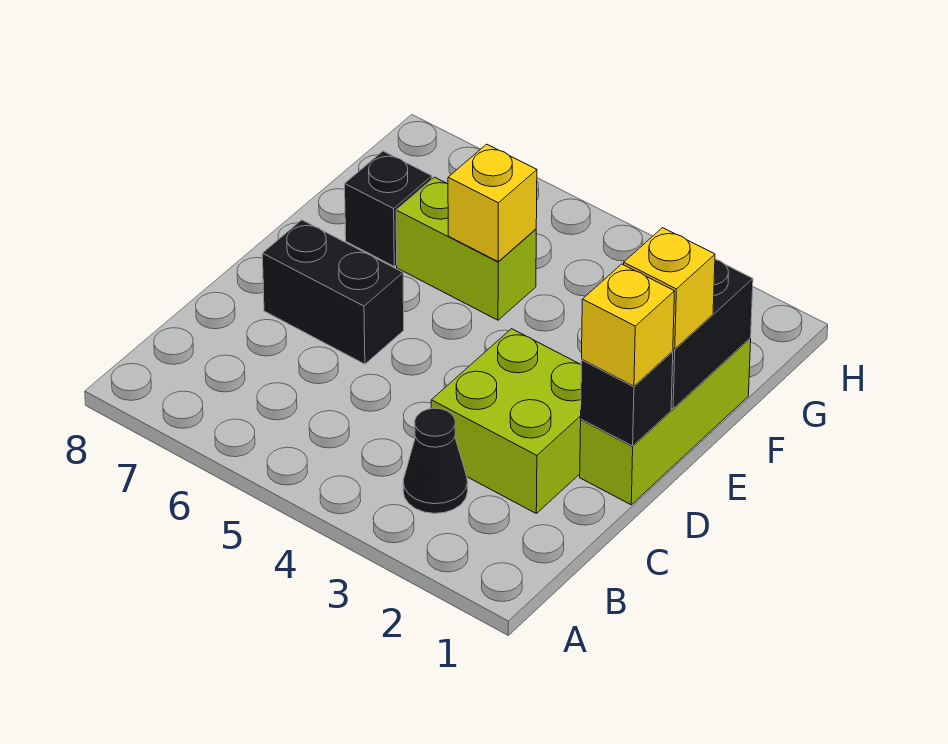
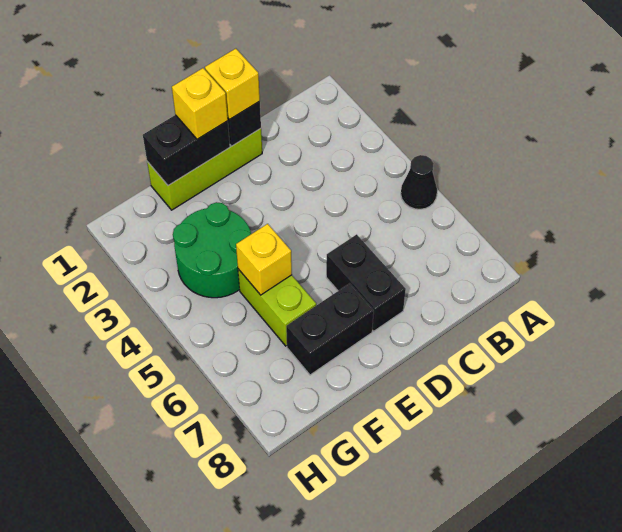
black cone B3 level 1 -> black cone A5 level 1
lime brick C2:D3 level 1 -> none
none -> green round brick F3:G4 level 1
black brick F7 level 1 -> black brick E7:F7 level 1

